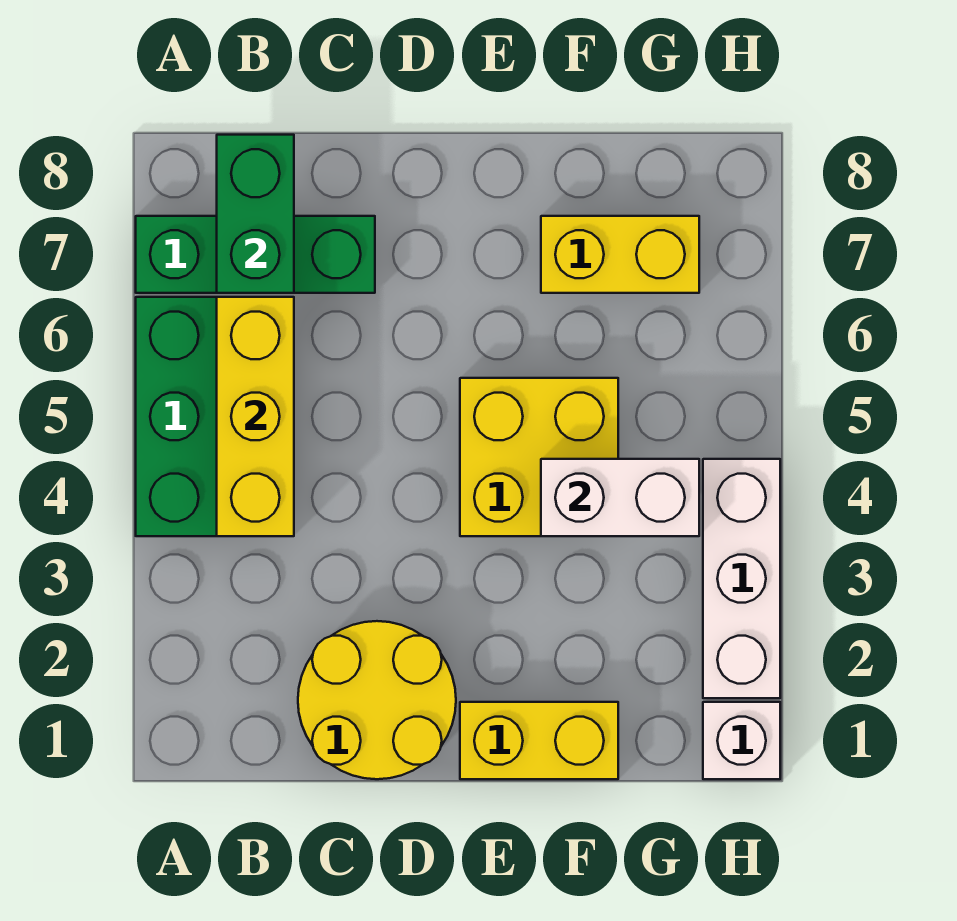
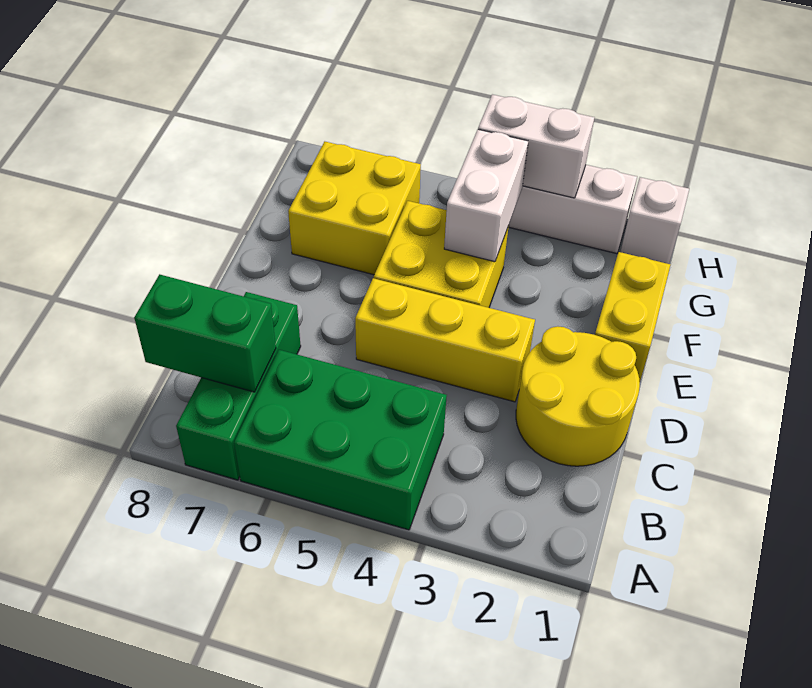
yellow brick B4:B6 level 2 -> yellow brick D3:D5 level 1
yellow brick F7:G7 level 1 -> yellow brick F6:G7 level 1
none -> white brick H3:H4 level 2

